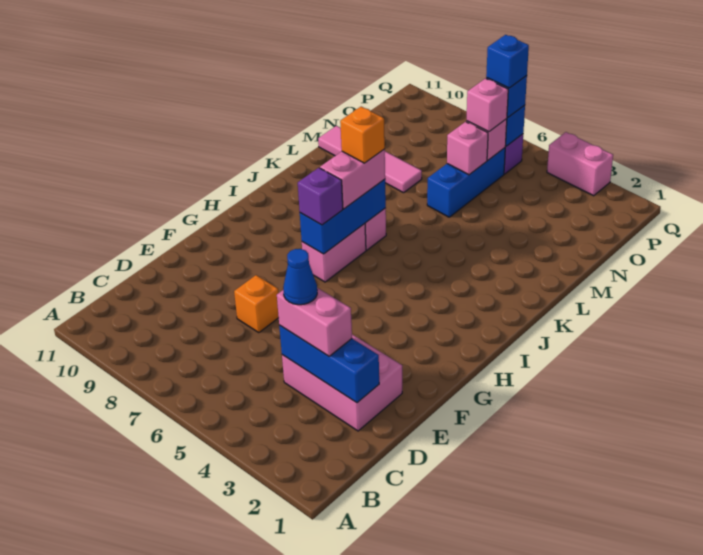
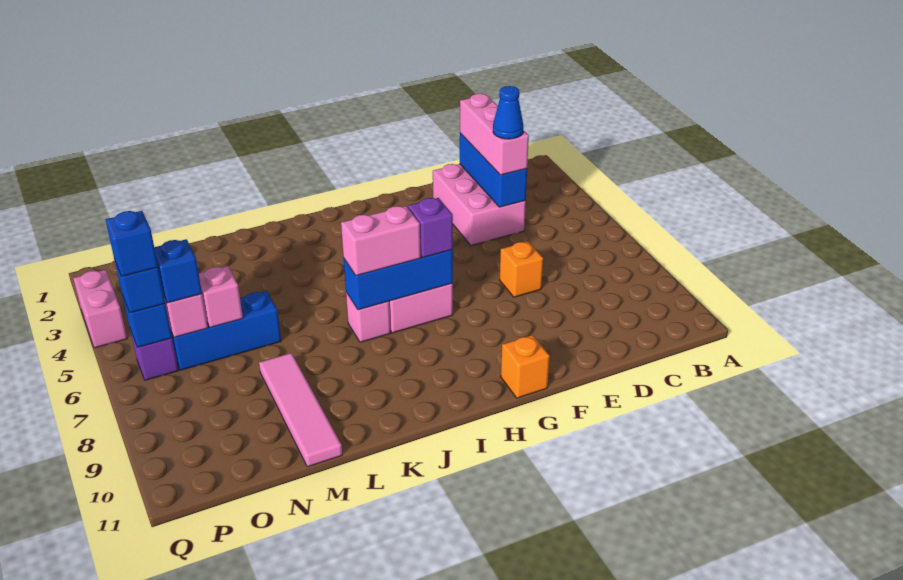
pink brick D3:D4 level 3 -> pink brick D2:D4 level 3
orange brick J7 level 4 -> orange brick G11 level 1
pink brick O6 level 3 -> blue brick O6 level 3

